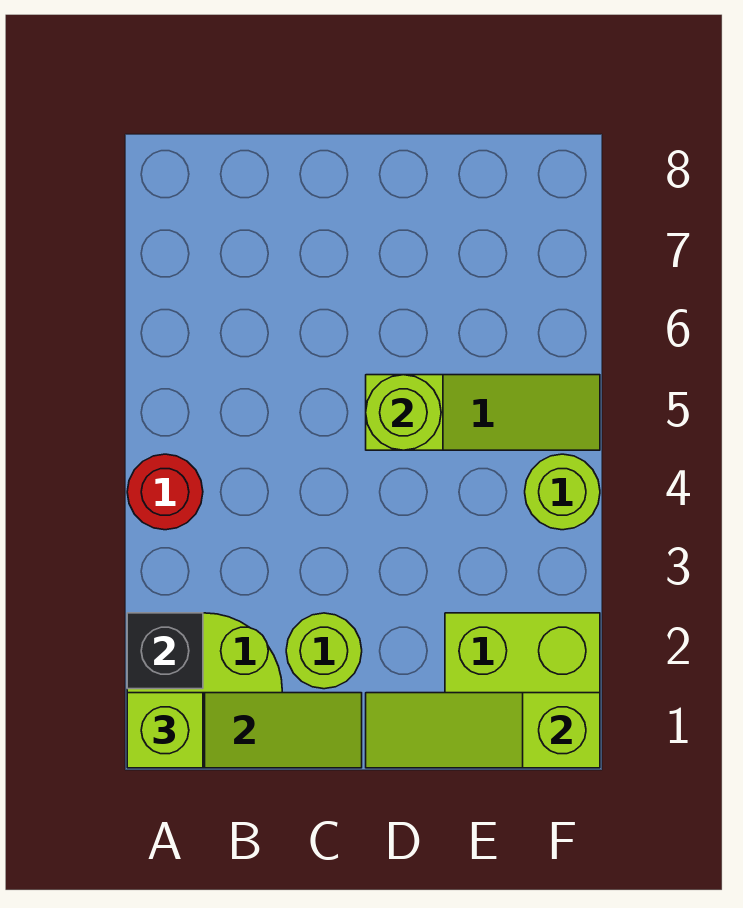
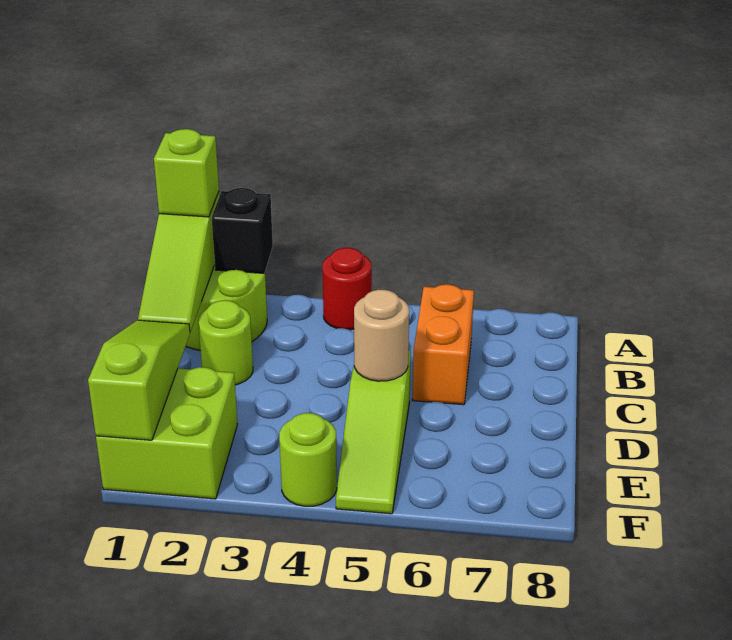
none -> orange brick B6:C6 level 1
lime round brick D5 level 2 -> tan round brick D5 level 2

